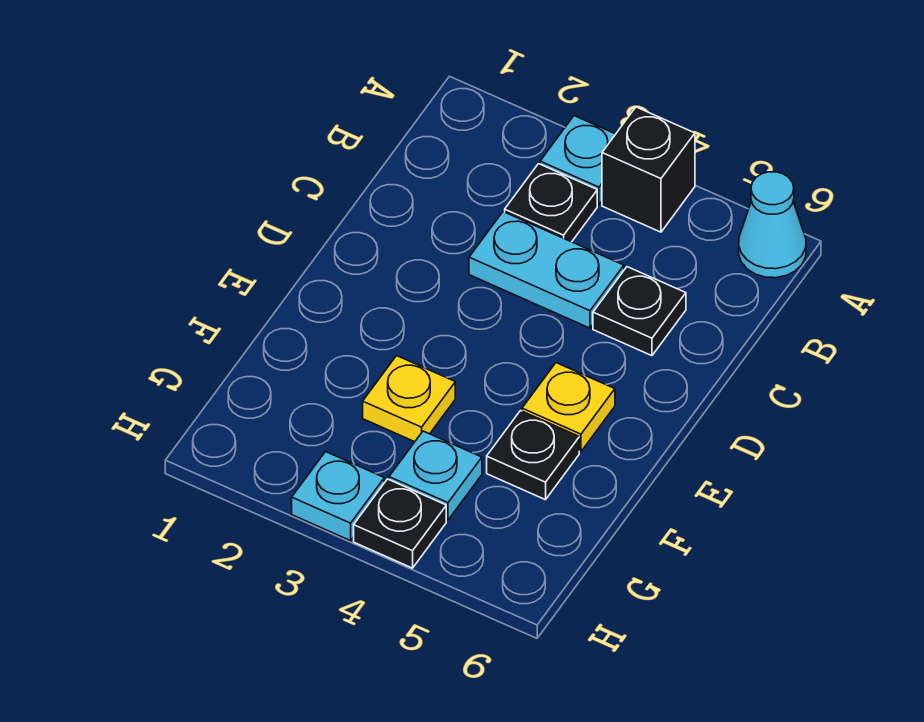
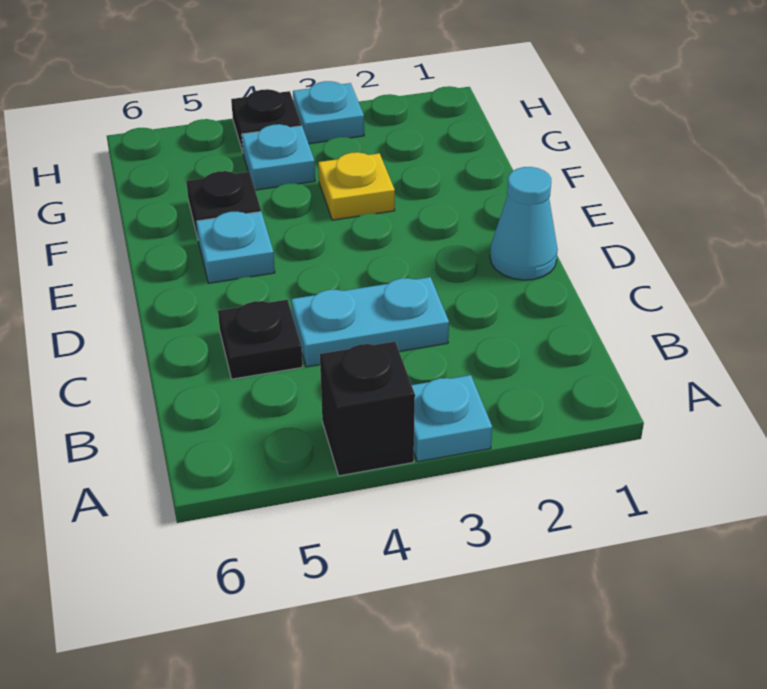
cyan cone A6 level 1 -> cyan cone D1 level 1
black plate B3 level 1 -> none
yellow plate E5 level 1 -> cyan plate E5 level 1

